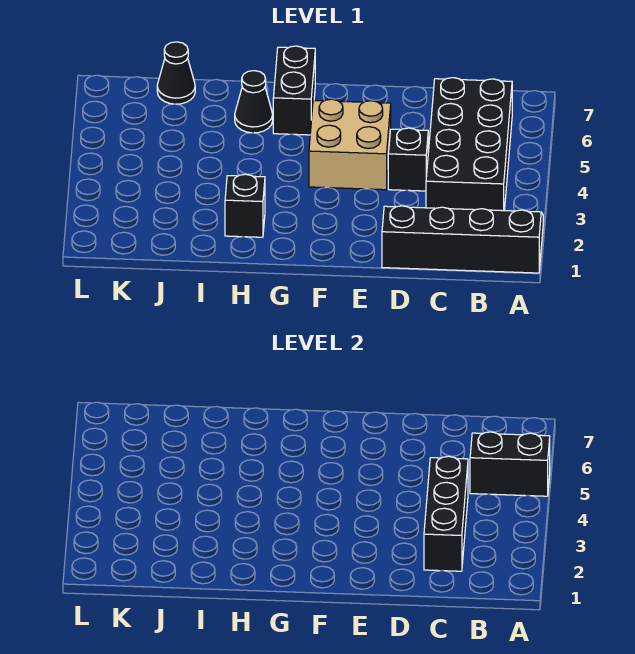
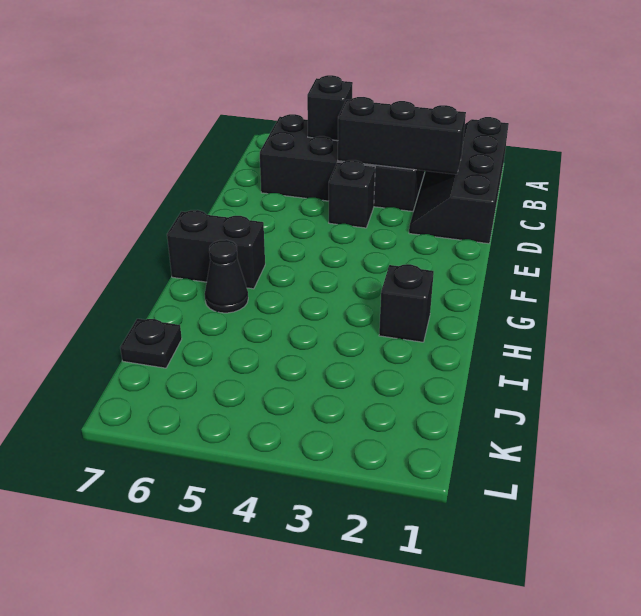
black brick A5:B5 level 2 -> black brick B5 level 2
tan brick E4:F5 level 1 -> none
black cone J7 level 1 -> black plate J7 level 1

